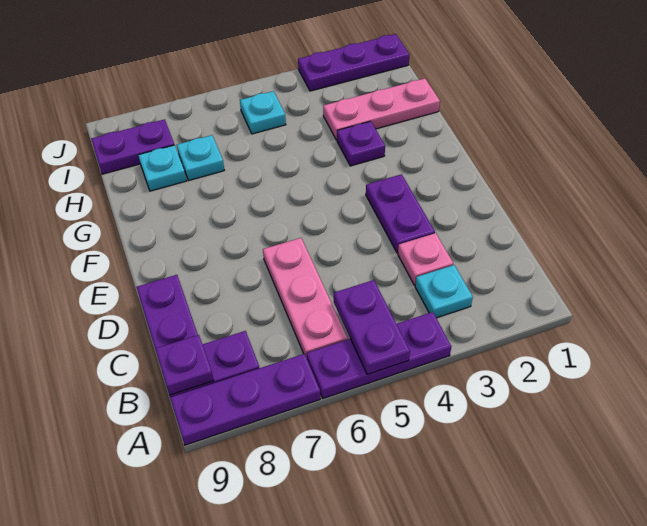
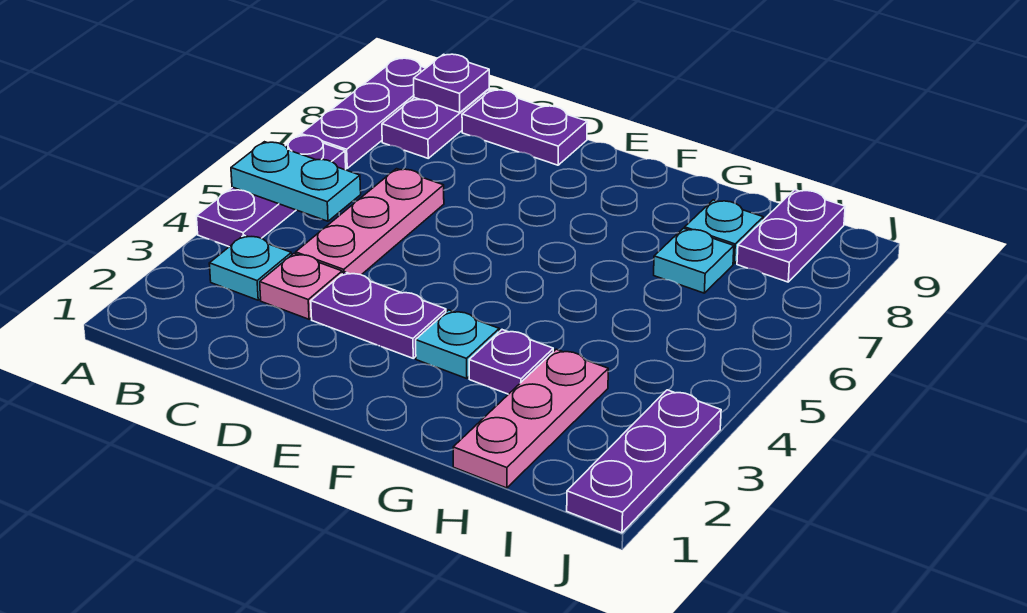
purple plate A5:B5 level 2 -> cyan plate A5:B5 level 2
pink plate B6:D6 level 1 -> pink plate C4:C6 level 1
cyan plate I5 level 1 -> cyan plate F3 level 1

